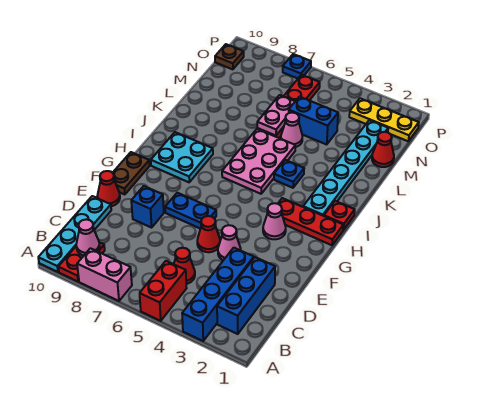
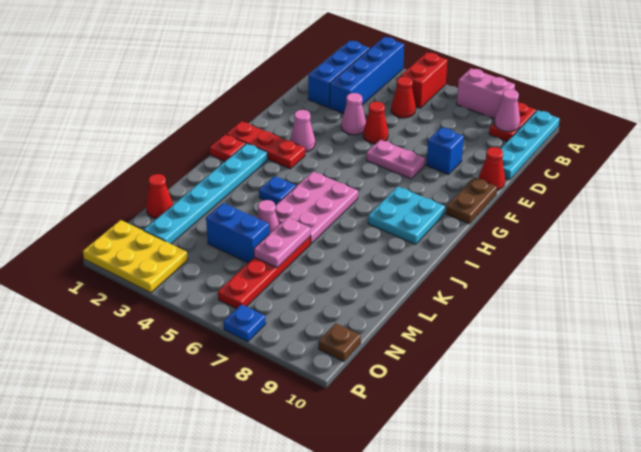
blue plate F6:F7 level 1 -> pink plate F6:F7 level 1
yellow plate O1:O3 level 1 -> yellow plate O1:P3 level 1

